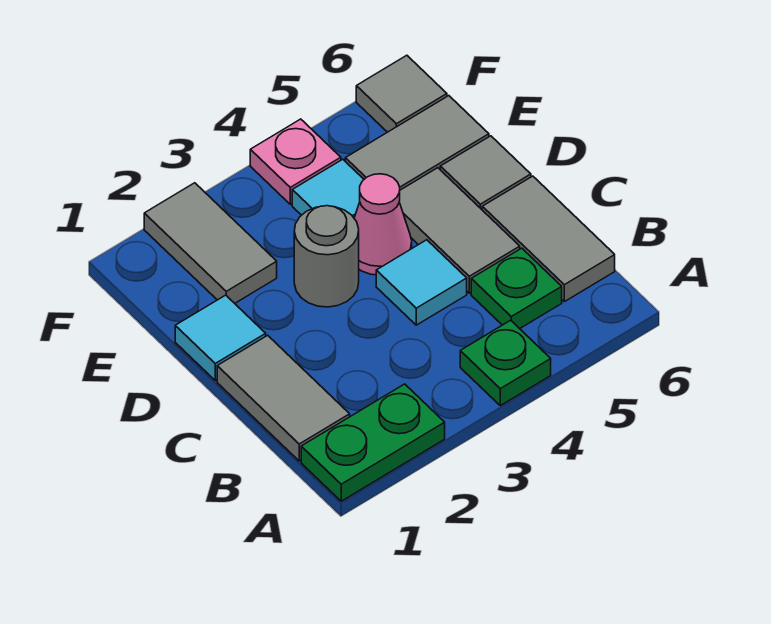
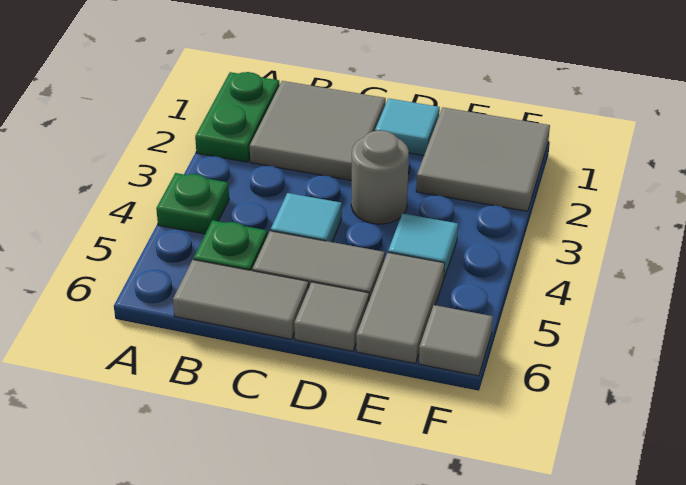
grey tile B1:C1 level 1 -> grey tile B1:C2 level 1
pink cone D4 level 1 -> none
grey tile E2:F2 level 1 -> grey tile E1:F2 level 1
pink plate F4 level 1 -> none

